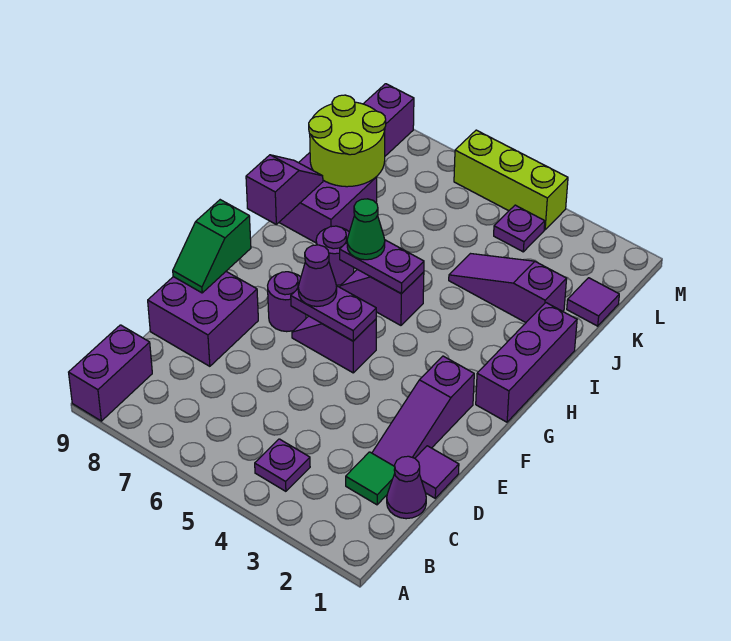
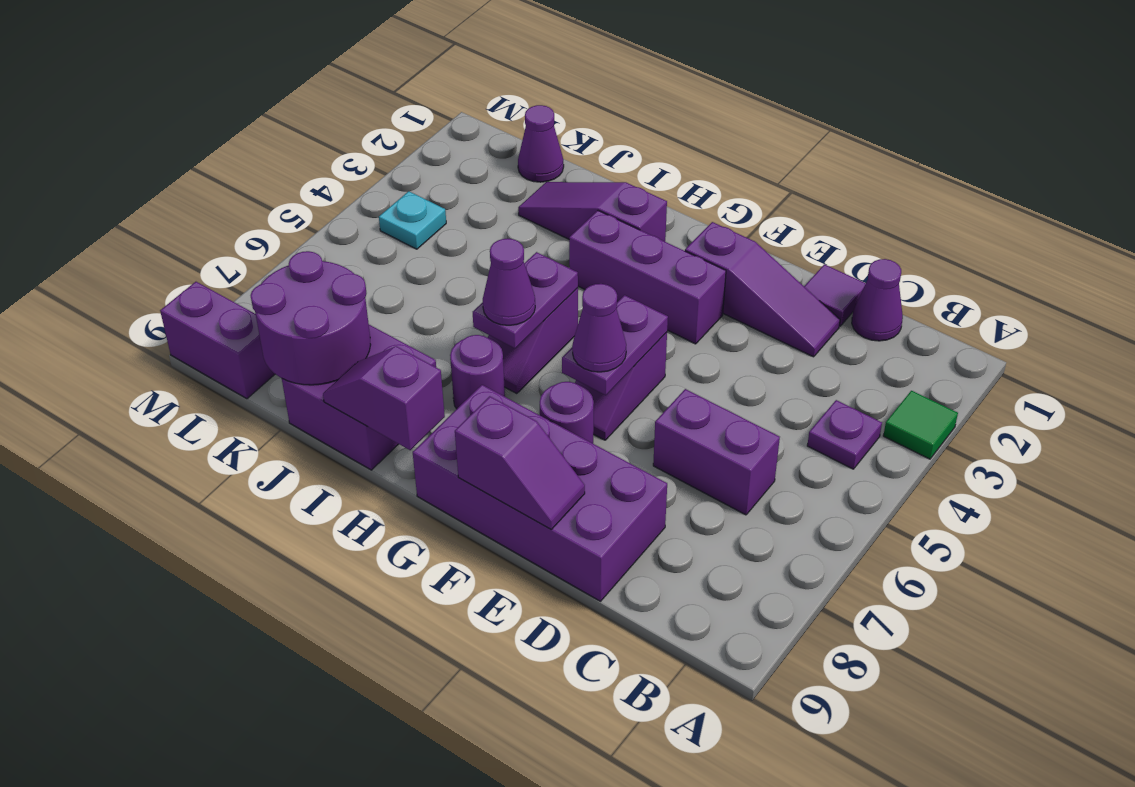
purple brick A9:B9 level 1 -> purple brick C6:D6 level 1
green tile C2 level 1 -> green tile A3 level 1
purple brick D8:E9 level 1 -> purple brick D8:G9 level 1
green slope E9:F9 level 2 top F -> purple slope E9:F9 level 2 top F
purple brick G1:I1 level 1 -> purple brick F3:H3 level 1
green cone H6 level 3 -> purple cone H6 level 3
purple slope J2:J4 level 1 top 2 -> purple slope H2:J2 level 1 top H
lime round brick J8:K9 level 2 -> purple round brick J8:K9 level 2
purple tile K1 level 1 -> purple cone K1 level 1
purple plate L4 level 1 -> cyan plate L4 level 1
lime brick M4:M6 level 1 -> none

